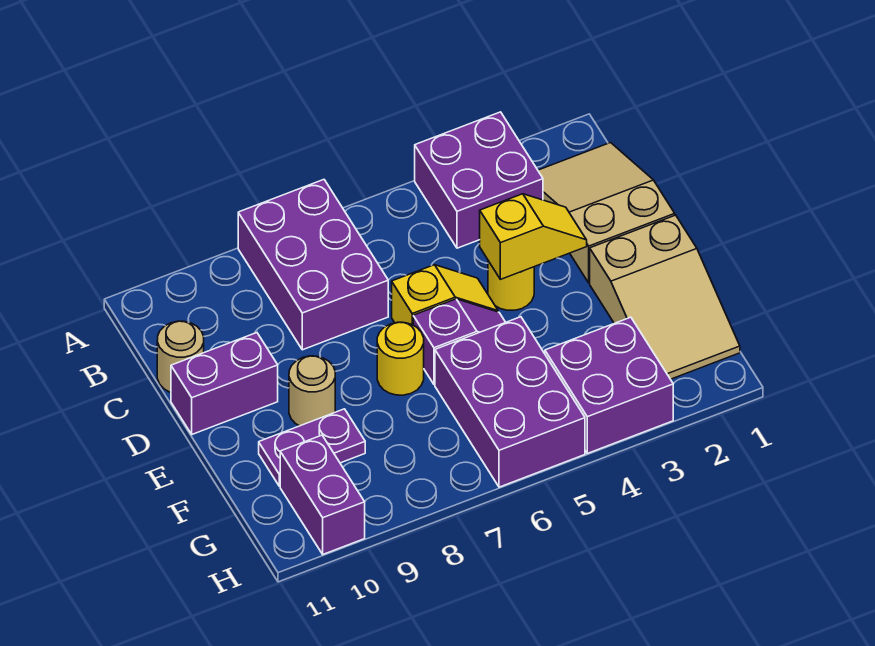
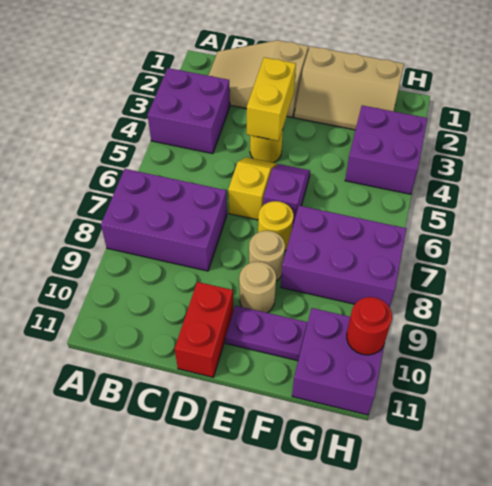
tan round brick C11 level 1 -> tan round brick E8 level 1
yellow slope D3:D4 level 2 top 4 -> yellow brick D3:D4 level 2
purple brick D10:D11 level 1 -> red brick D10:D11 level 1
tan slope E1:G2 level 1 top E -> tan slope E1:G2 level 1 top 1
purple brick F5:H6 level 1 -> purple brick F7:H8 level 1
purple plate F9:F10 level 1 -> purple plate E10:F10 level 1
purple brick G10:H10 level 1 -> purple brick G10:H11 level 1
none -> red round brick H10 level 2

